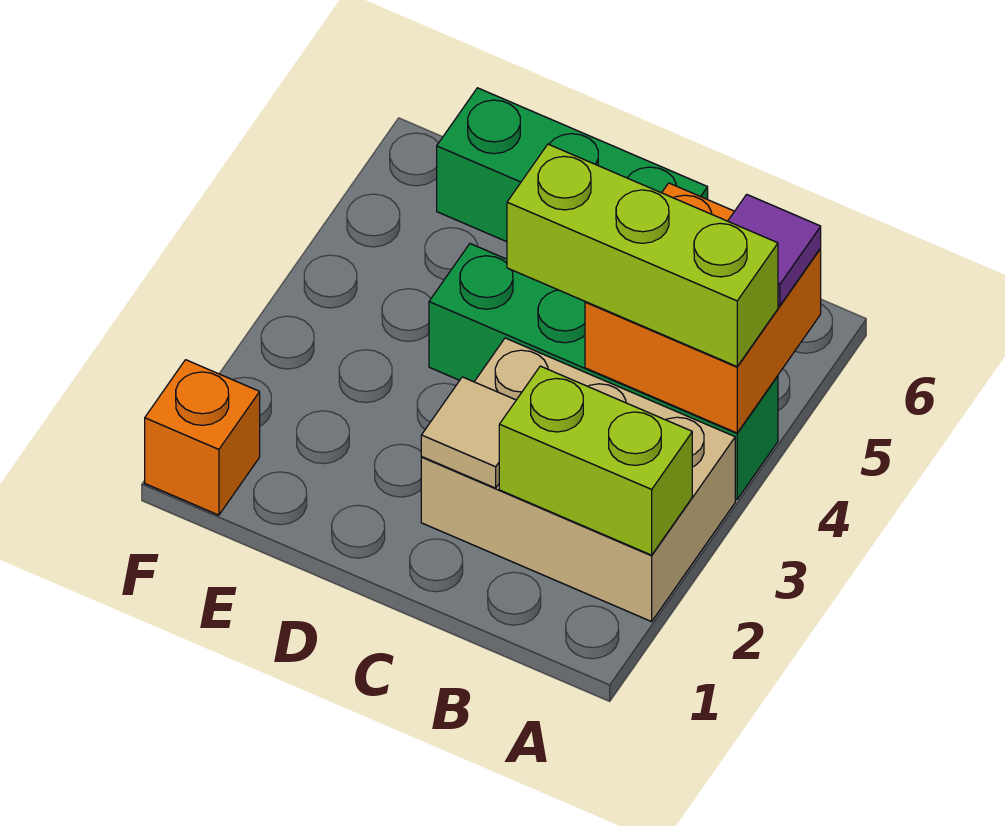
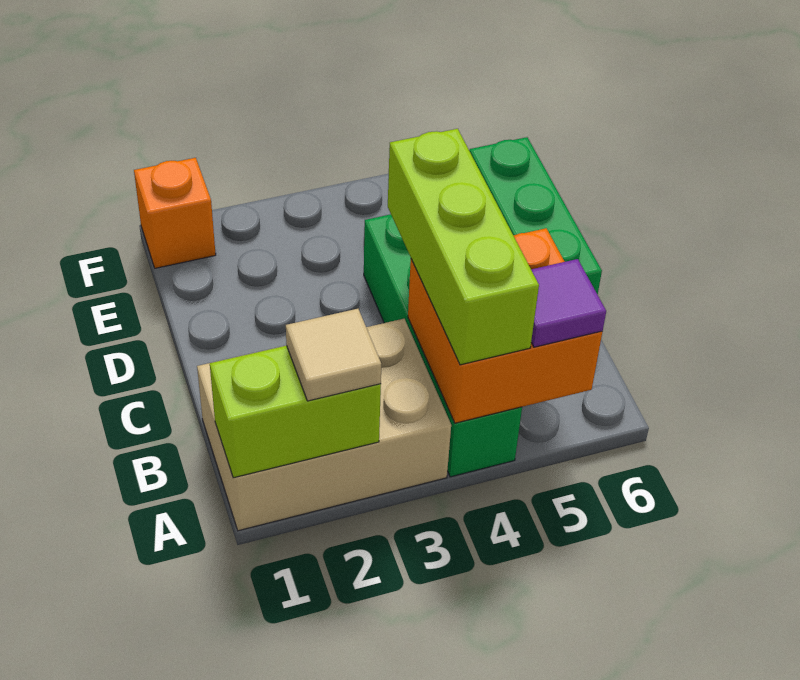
tan brick A2:C3 level 1 -> tan brick A1:B3 level 1
lime brick A2:B2 level 2 -> lime brick A1:A2 level 2
tan tile C2 level 2 -> tan tile A2 level 3

